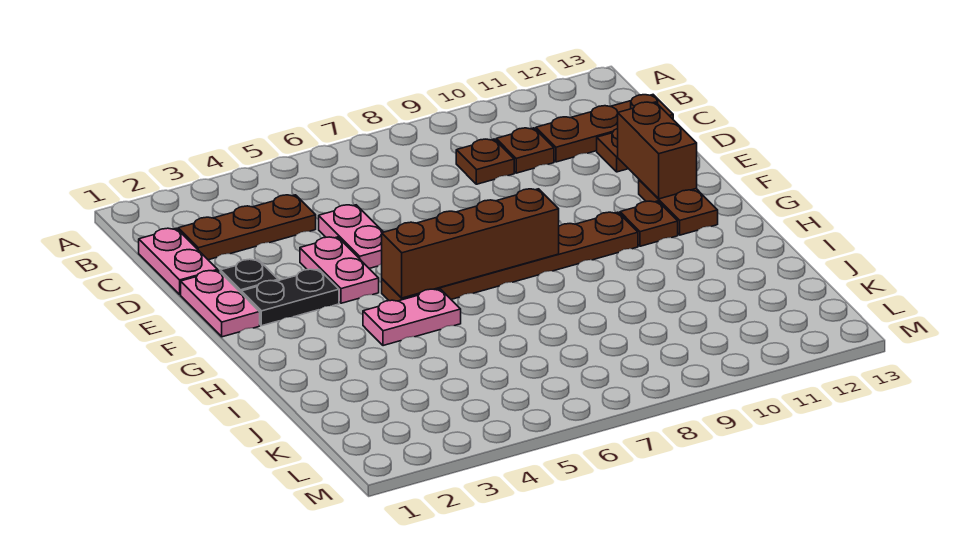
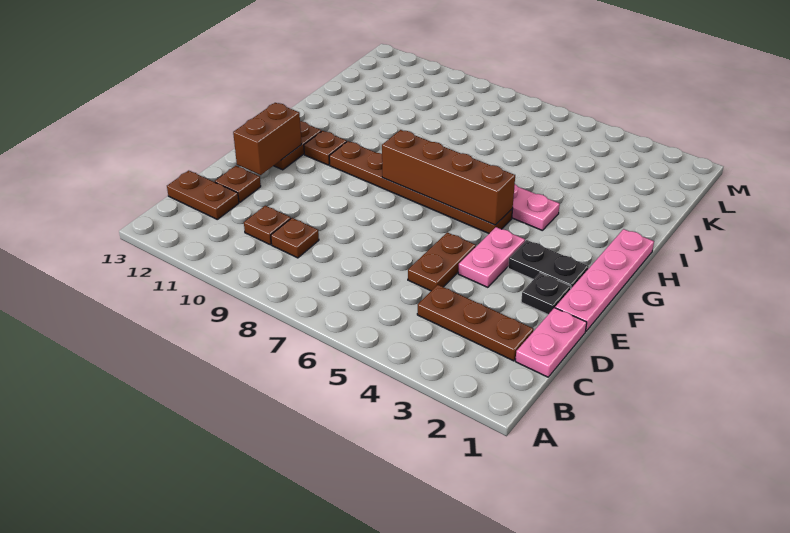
brown plate C11:C13 level 1 -> brown plate C12:C13 level 1
pink plate D5:E5 level 1 -> brown plate D5:E5 level 1
pink plate E1:F1 level 1 -> pink plate E1:H1 level 1

